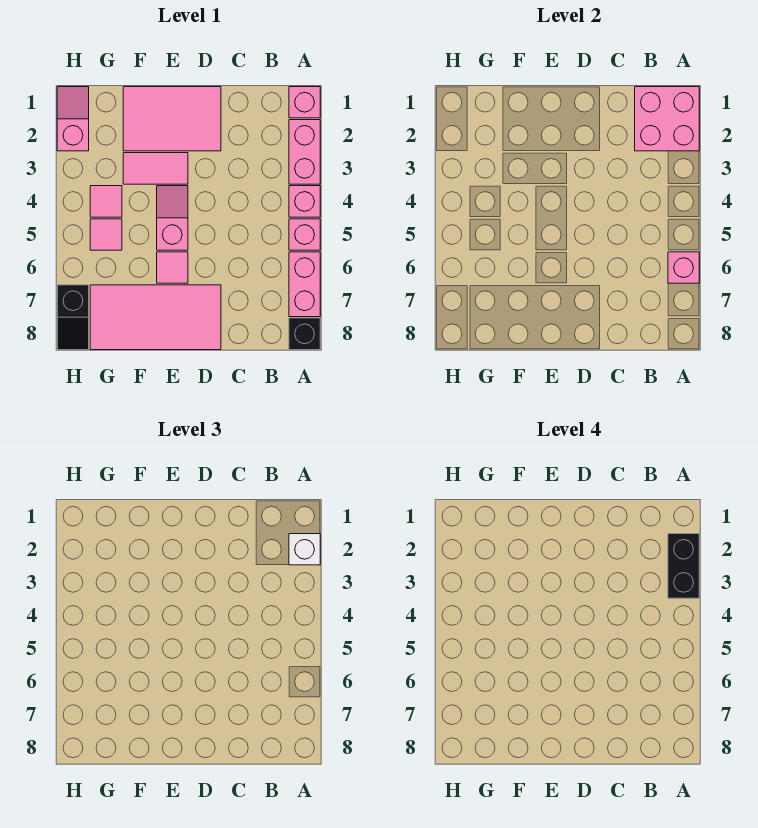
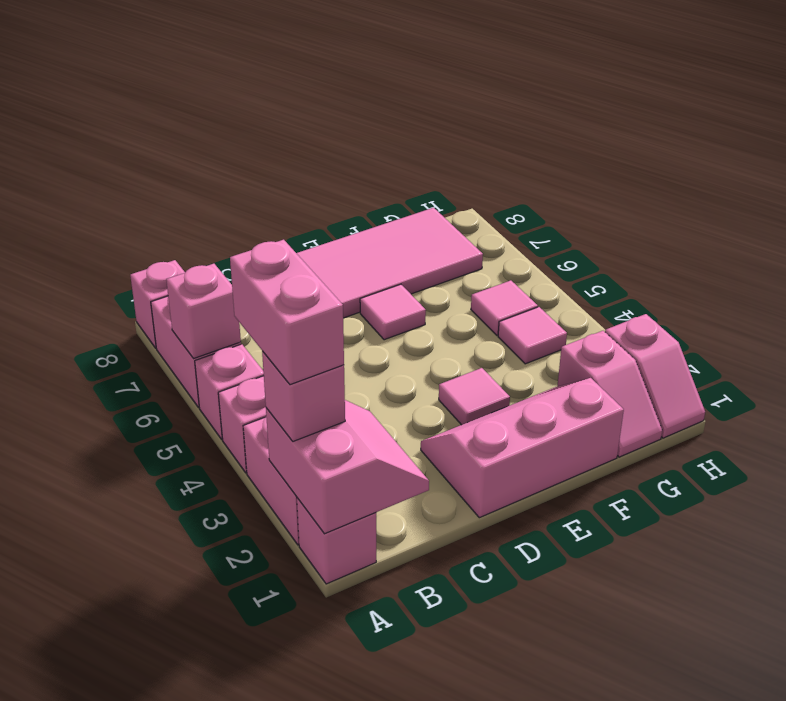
pink brick A1:B2 level 2 -> pink slope A1:B2 level 2 top A
white brick A2 level 3 -> pink brick A2 level 3
black brick A2:A3 level 4 -> pink brick A2:A3 level 4
black brick A8 level 1 -> pink brick A8 level 1
pink tile D1:F2 level 1 -> pink slope D1:F2 level 1 top 1
pink tile E3:F3 level 1 -> pink tile E3 level 1
pink slope E4:E5 level 1 top 5 -> pink slope G1:G2 level 1 top 2
black slope H7:H8 level 1 top 7 -> none

